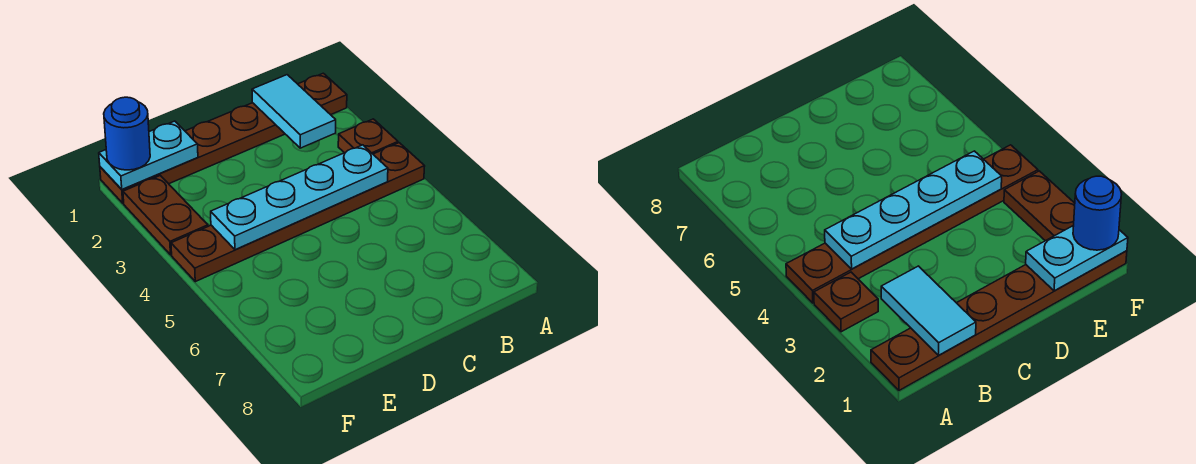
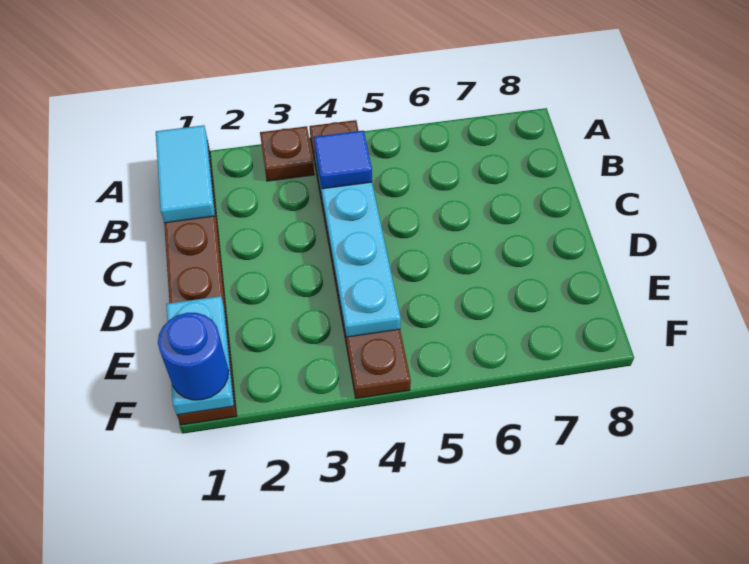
cyan tile B1:B2 level 2 -> cyan tile A1:B1 level 2
none -> blue tile B4 level 3
brown plate F2:F3 level 1 -> none

